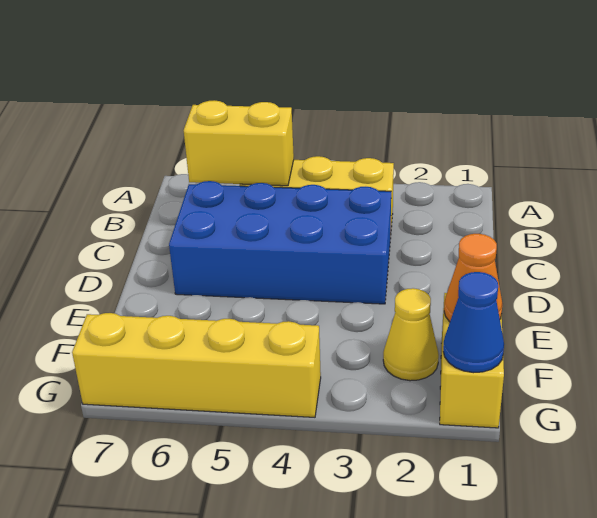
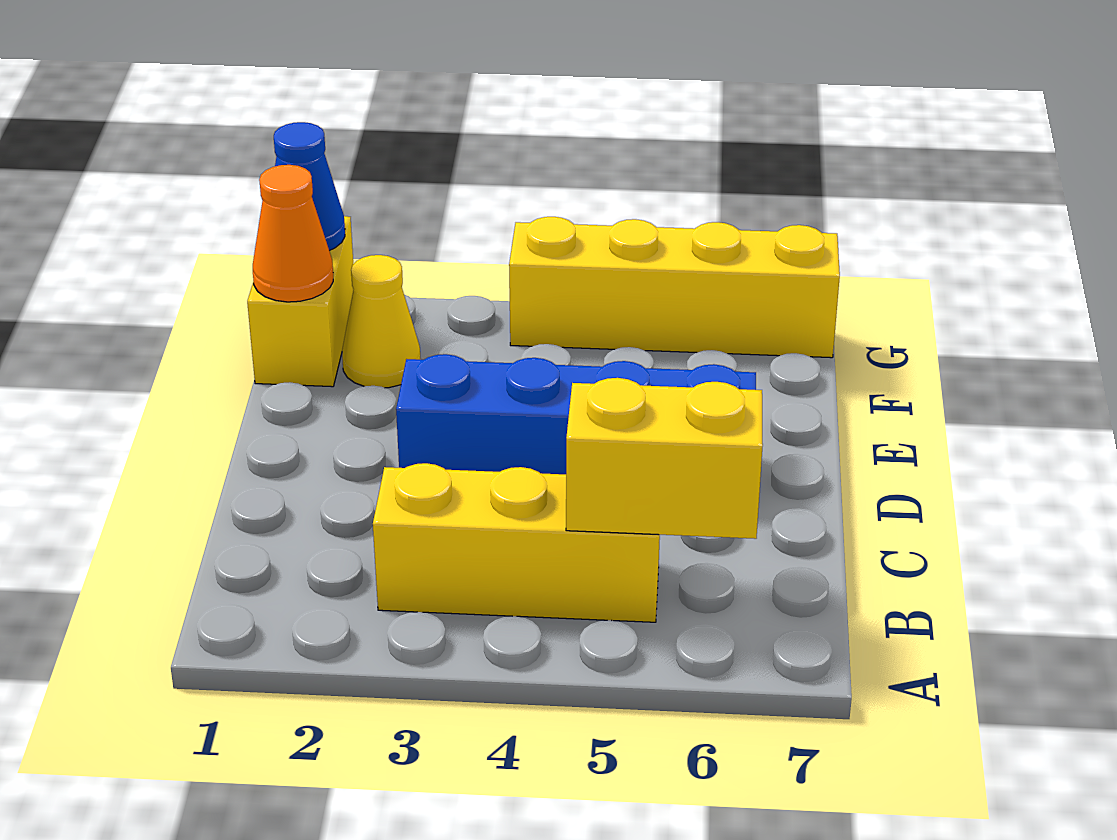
blue brick C3:D6 level 1 -> blue brick D3:D6 level 1

